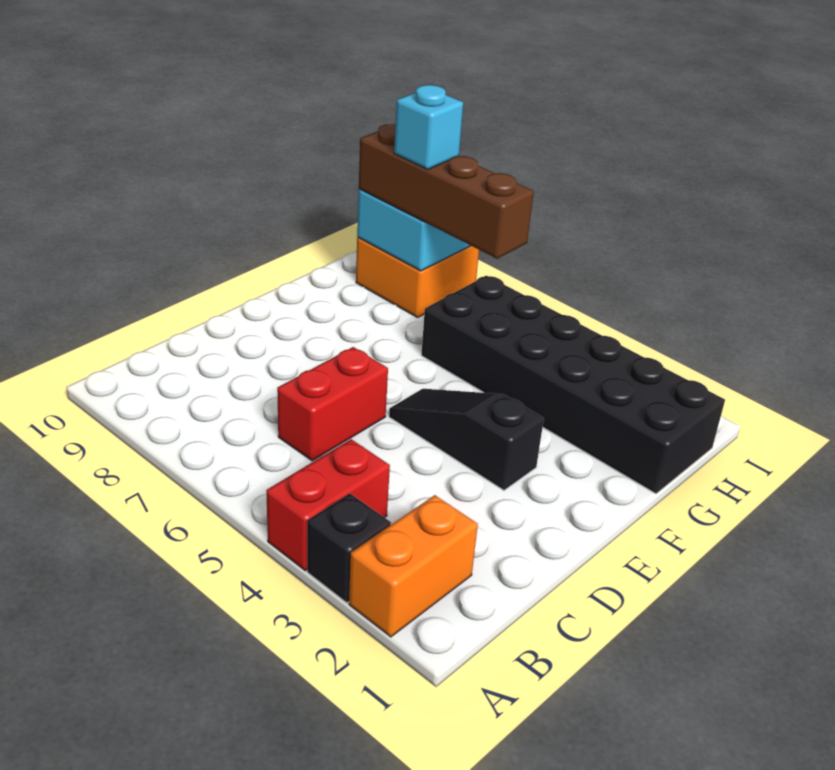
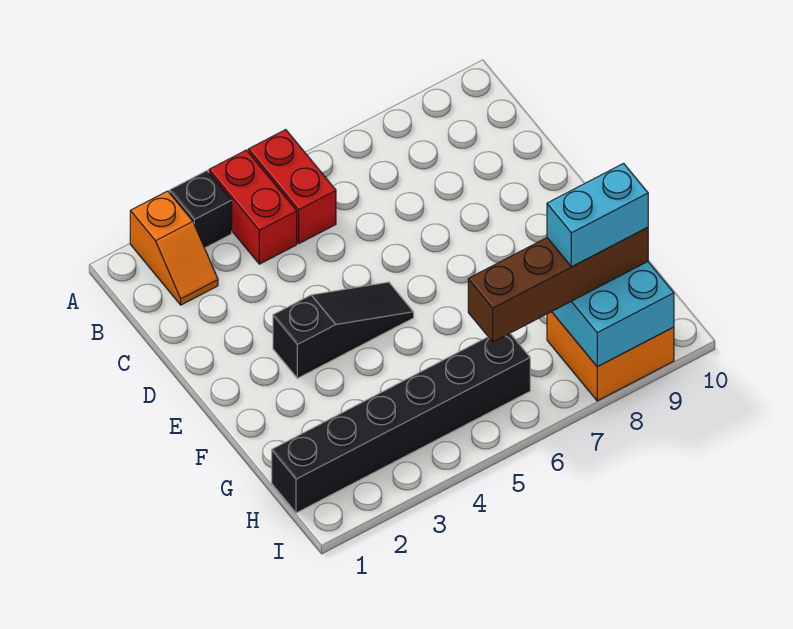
orange brick A2:B2 level 1 -> orange slope A2:B2 level 1 top A
red brick C6:D6 level 1 -> red brick A5:B5 level 1
black brick G1:H6 level 1 -> black brick H1:H6 level 1
cyan brick H8 level 4 -> cyan brick H8:H9 level 4

